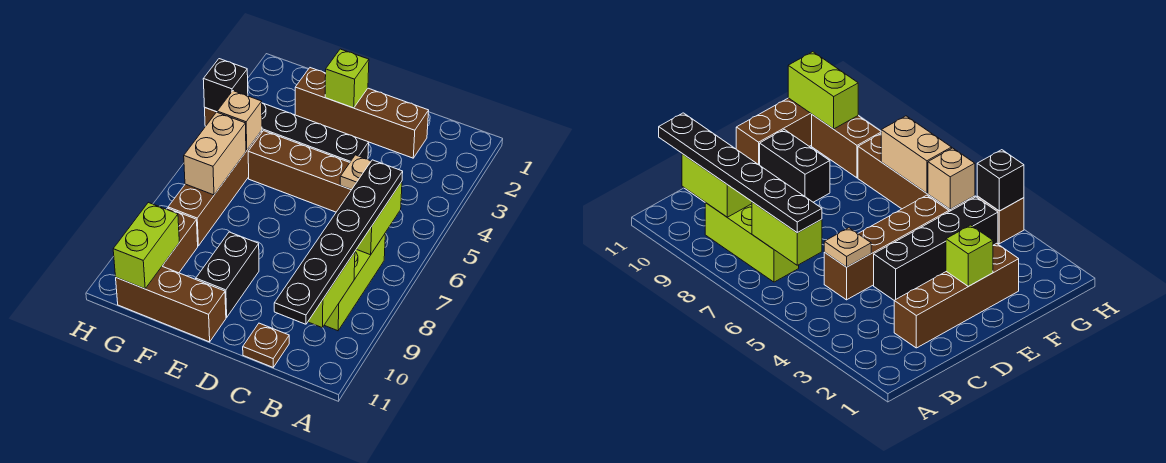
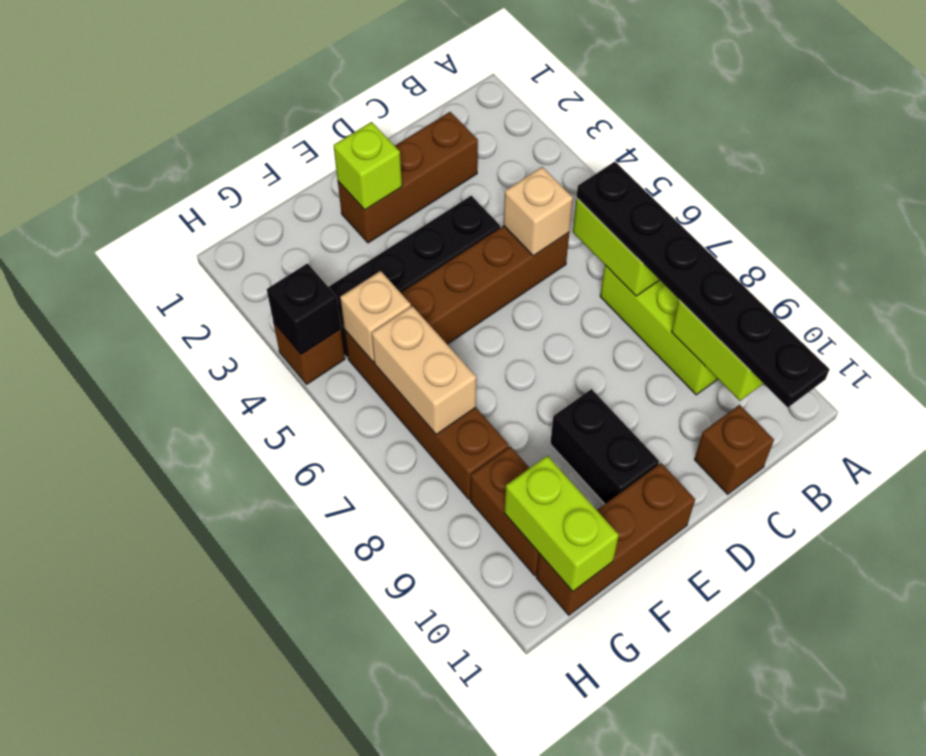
brown brick C2:F2 level 1 -> brown brick C2:E2 level 1
tan plate C5 level 2 -> tan brick C5 level 2
brown plate C11 level 1 -> brown brick C11 level 1

